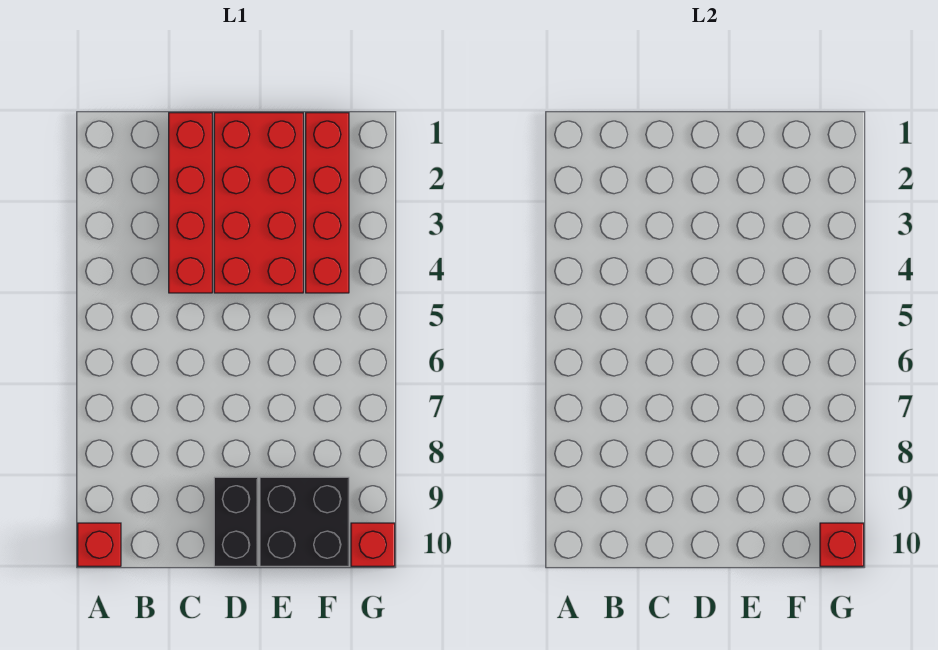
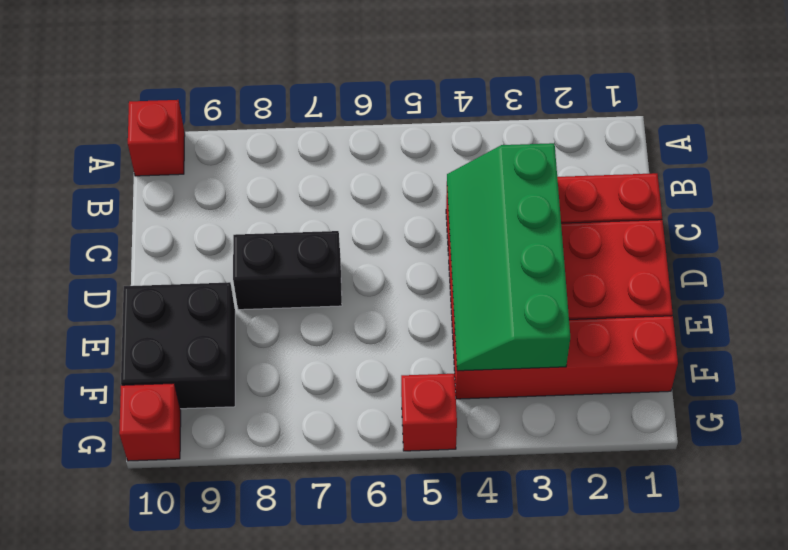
none -> green slope C3:F4 level 2 top 3
black brick D9:D10 level 1 -> black brick D7:D8 level 1
red brick G10 level 2 -> red brick G5 level 1

